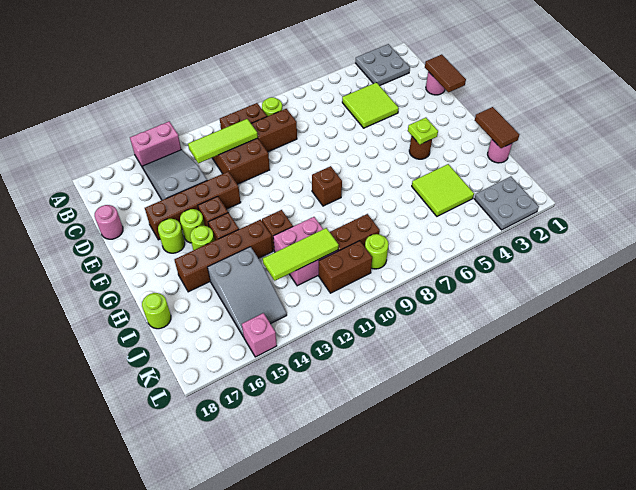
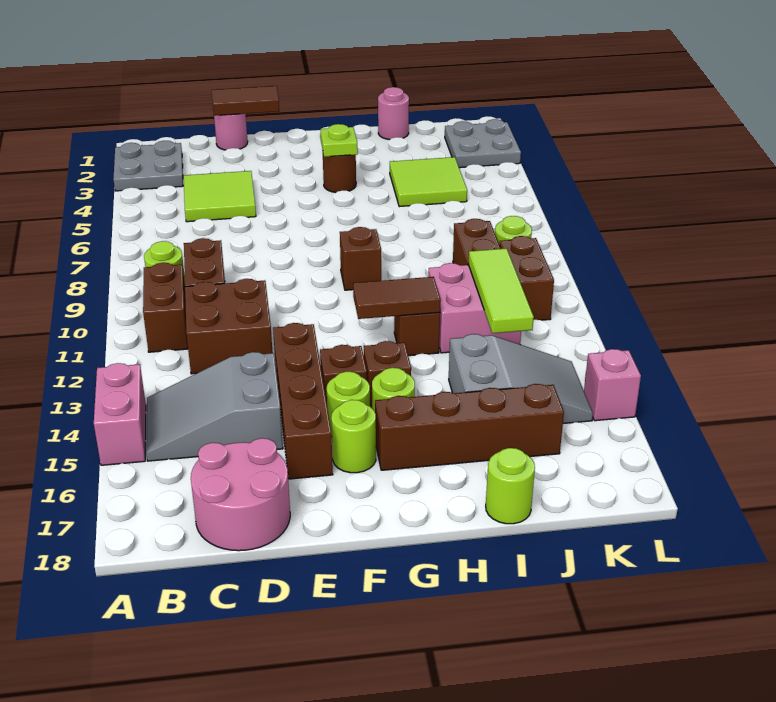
lime tile C11:C13 level 2 -> none
pink round brick D18 level 1 -> pink round brick C17:D18 level 1
brown tile H1:I1 level 2 -> brown tile G12:H12 level 2
brown brick H13:H16 level 1 -> brown brick G16:J16 level 1

